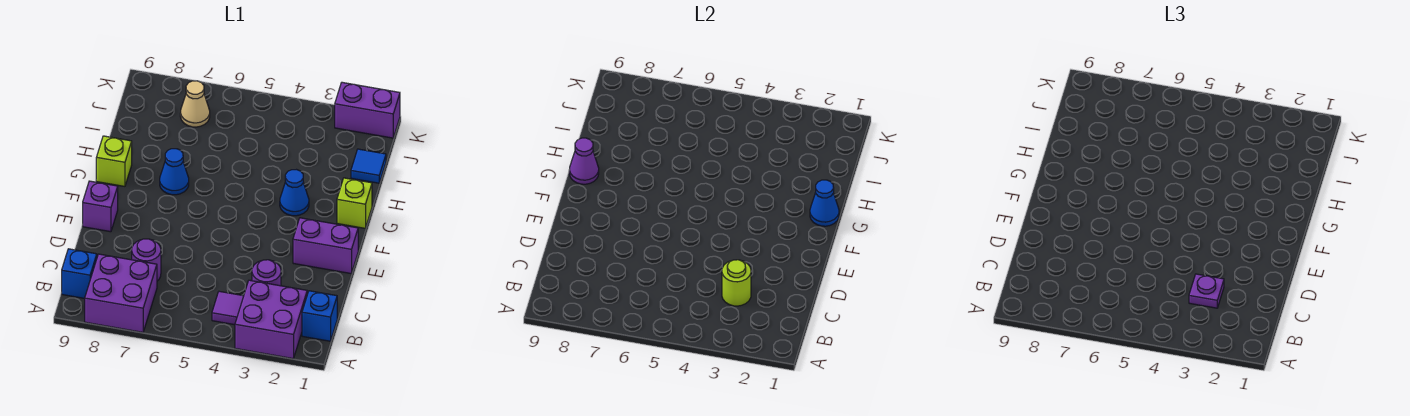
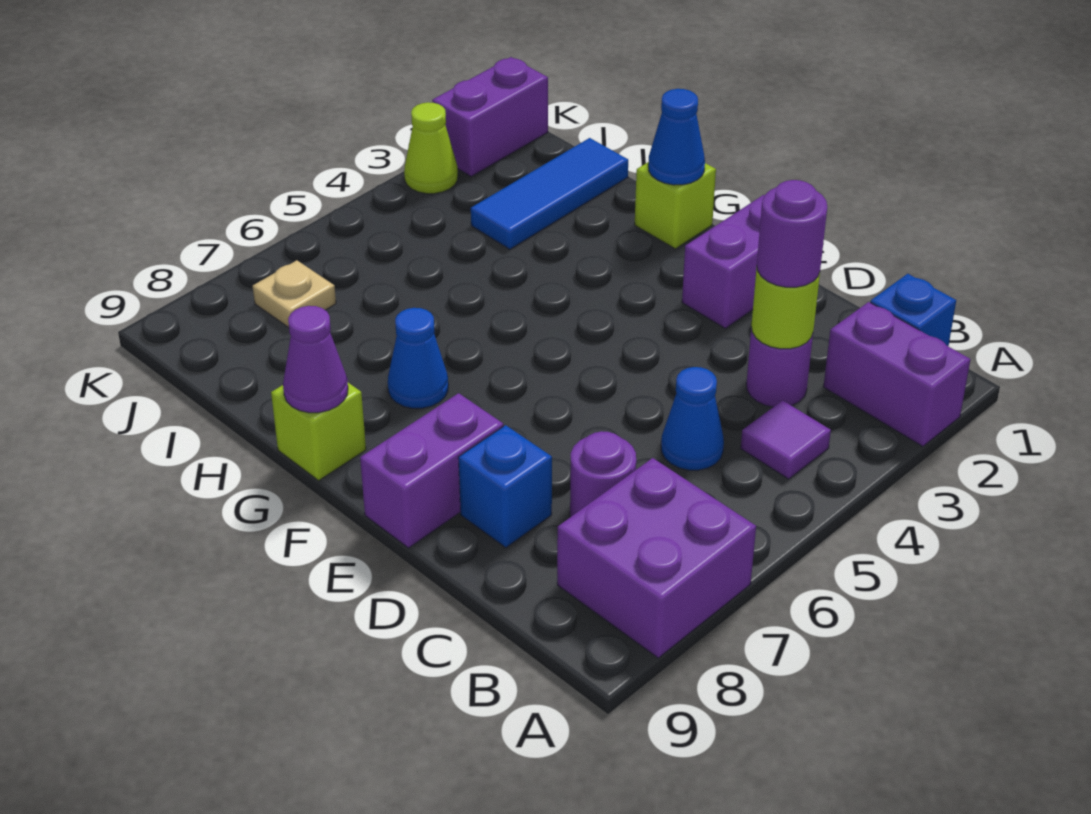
purple brick A2:B3 level 1 -> purple brick A2:B2 level 1
blue brick B9 level 1 -> blue brick D8 level 1
purple plate C3 level 3 -> purple round brick C3 level 3
purple brick E9 level 1 -> purple brick E8:E9 level 1
blue cone G3 level 1 -> blue cone C5 level 1
blue tile I1 level 1 -> blue tile I1:I3 level 1
tan cone J7 level 1 -> tan plate J7 level 1
none -> lime cone K3 level 1

